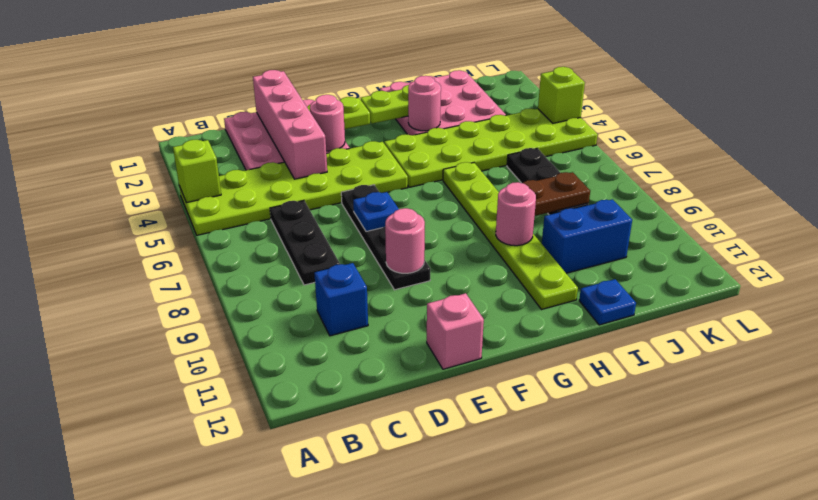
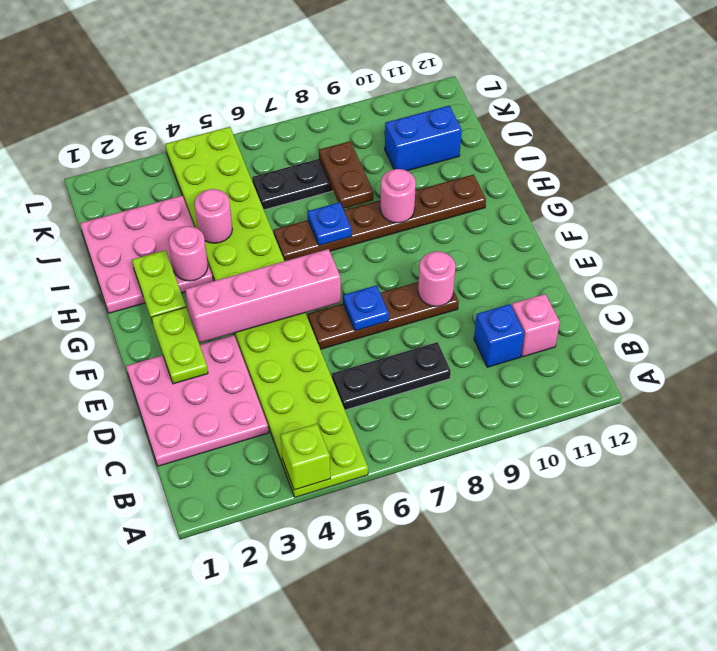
pink brick D1:D4 level 2 -> pink brick F3:F6 level 2
pink round brick E3 level 2 -> pink round brick I4 level 2
black plate E6:E9 level 1 -> brown plate E6:E9 level 1
pink brick E12 level 1 -> pink brick C11 level 1
lime plate H6:H11 level 1 -> brown plate H6:H11 level 1
blue brick I10:J10 level 1 -> blue brick J10:J11 level 1
blue plate I12 level 1 -> blue plate H7 level 2
lime brick L4 level 2 -> none

